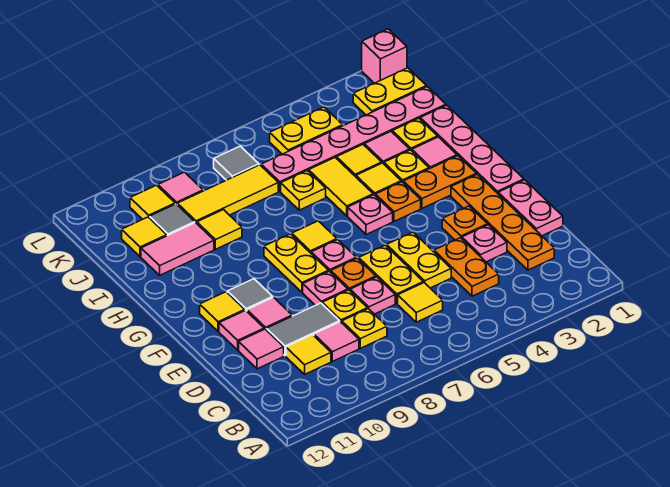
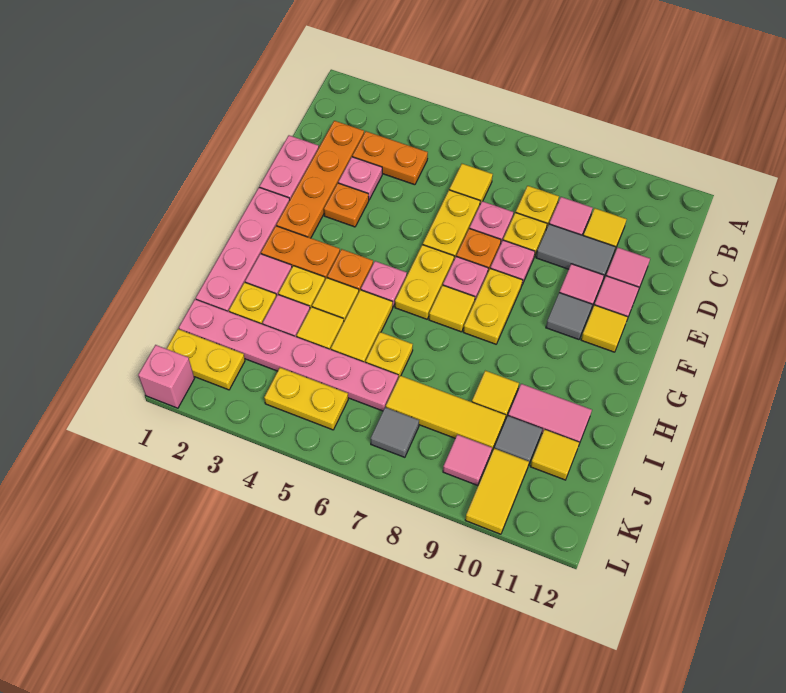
orange plate C4:D4 level 1 -> orange plate C3:C4 level 1
yellow plate D5:E5 level 1 -> yellow plate F6:G6 level 1
yellow tile K10 level 1 -> yellow tile K10:L10 level 1

